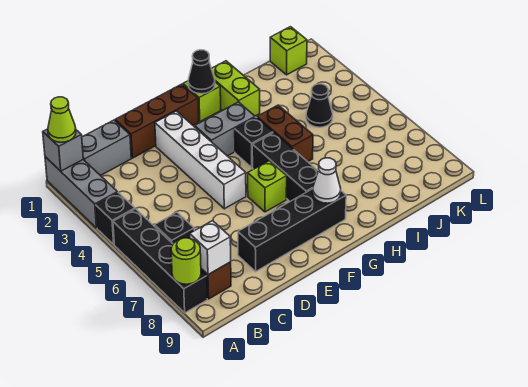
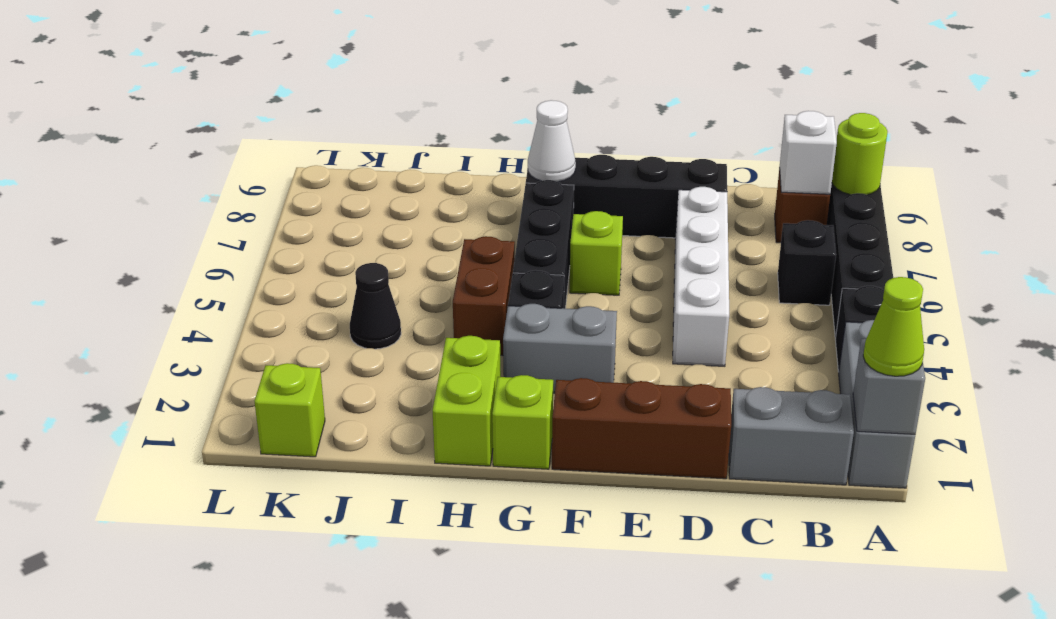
white brick E2:E5 level 1 -> white brick D4:D7 level 1
black cone G1 level 2 -> none

